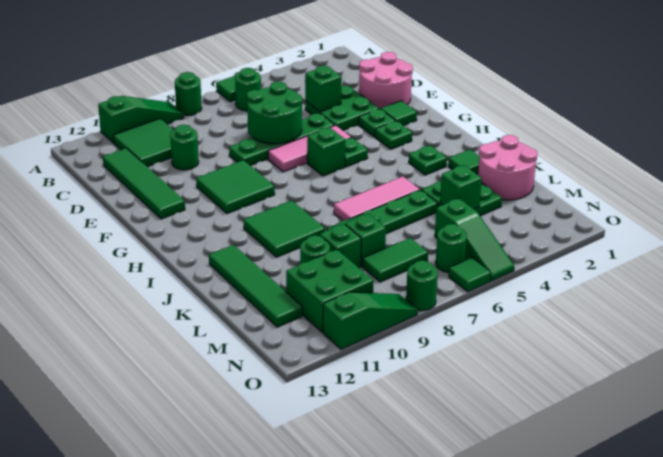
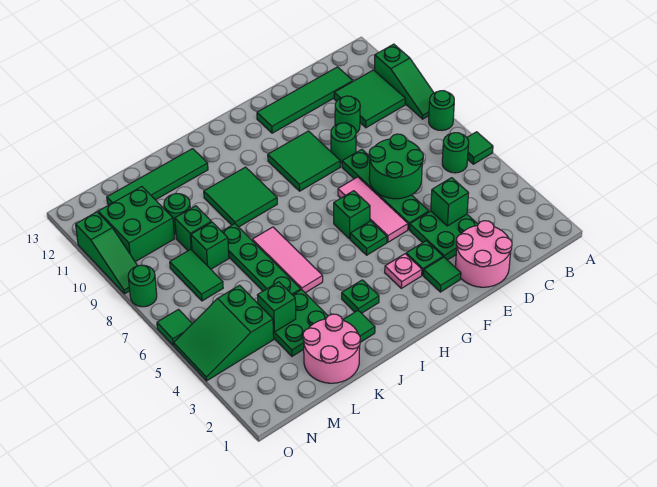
green plate G3 level 1 -> pink plate G3 level 1
green slope M5:O5 level 1 top M -> green slope M4:O5 level 1 top M
green round brick N6 level 1 -> green round brick E9 level 1

